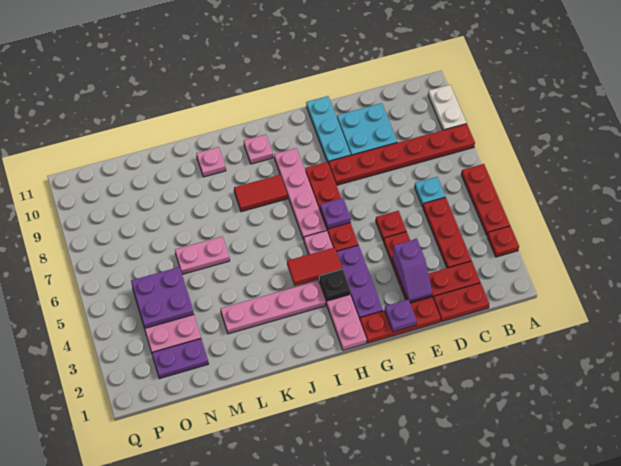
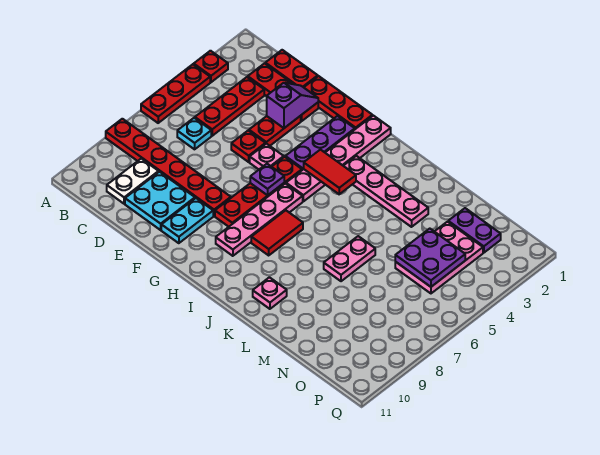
white plate A9:A10 level 1 -> white plate C9:C10 level 1
purple plate F1 level 2 -> none
cyan plate F9:F11 level 1 -> cyan plate F9:F10 level 1
black plate H3 level 2 -> none
red tile I8:J8 level 1 -> red tile I7:I8 level 1
pink plate I10 level 1 -> pink plate F5 level 1
pink plate L6:M6 level 1 -> pink plate L6:L7 level 1

